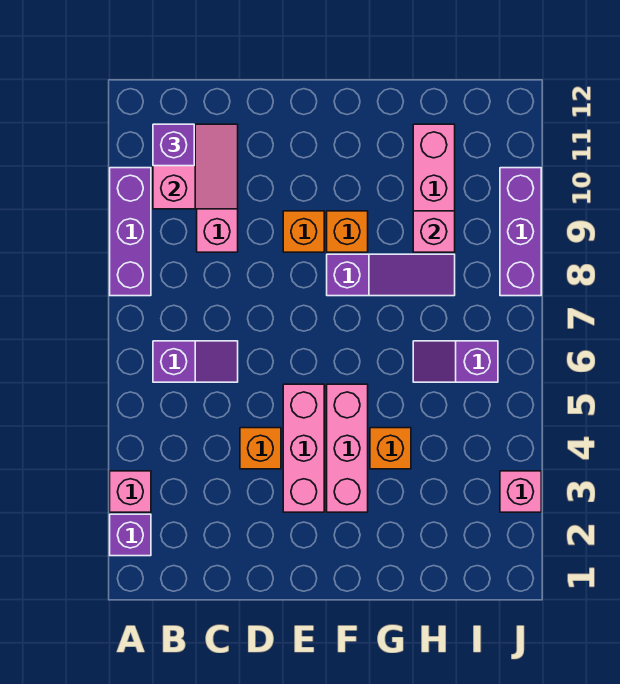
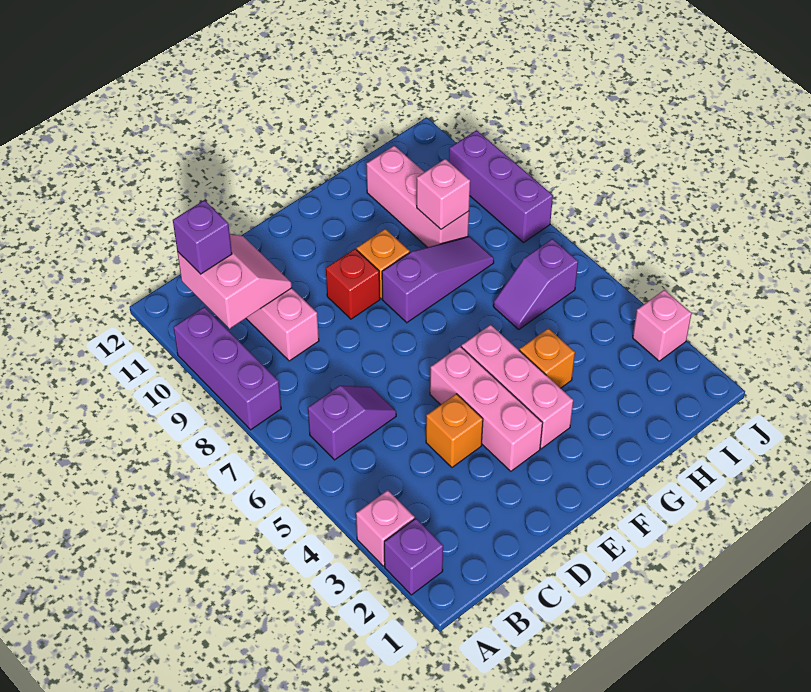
orange brick E9 level 1 -> red brick E9 level 1

